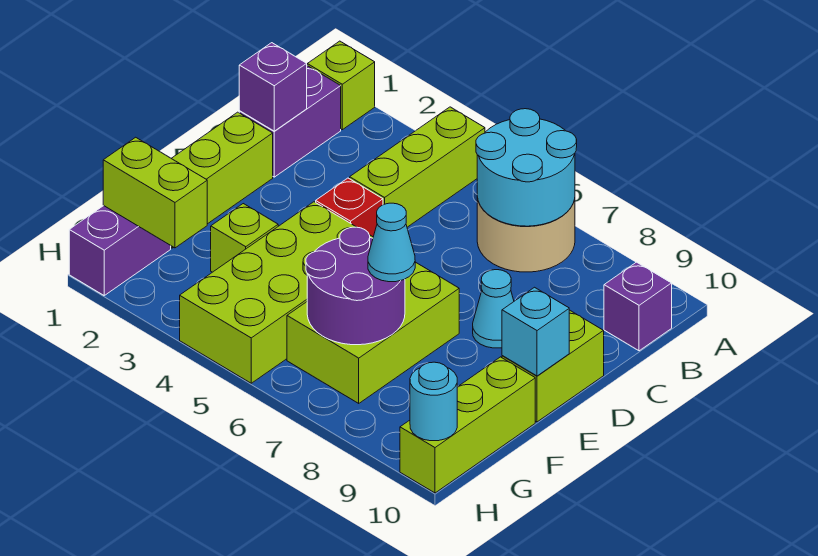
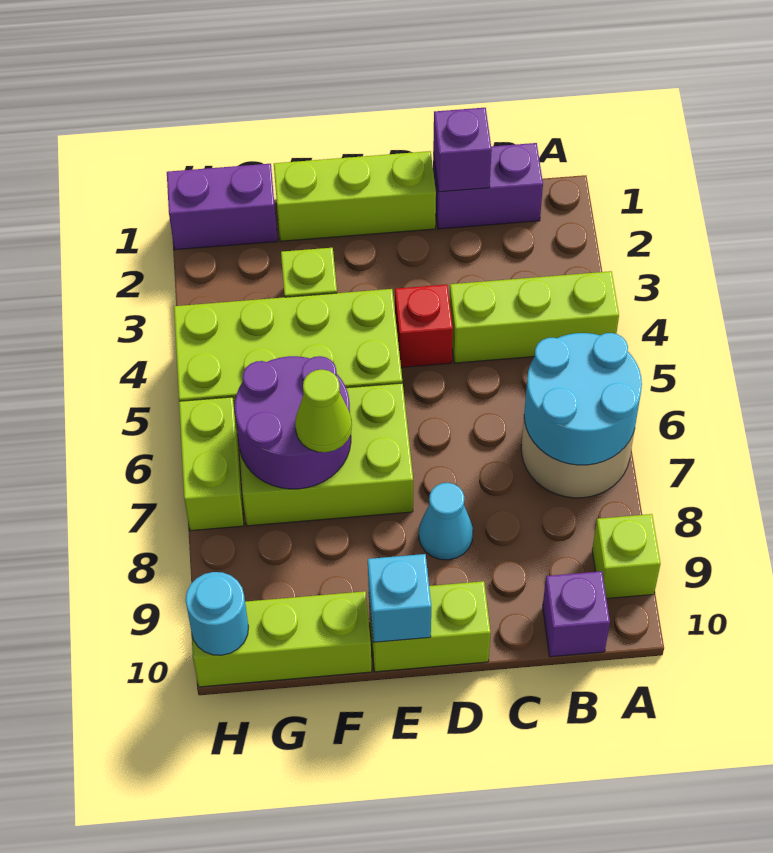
lime brick A1 level 1 -> lime brick A9 level 1
cyan cone F7 level 3 -> lime cone F7 level 3
lime brick G1:G2 level 2 -> lime brick H6:H7 level 1

